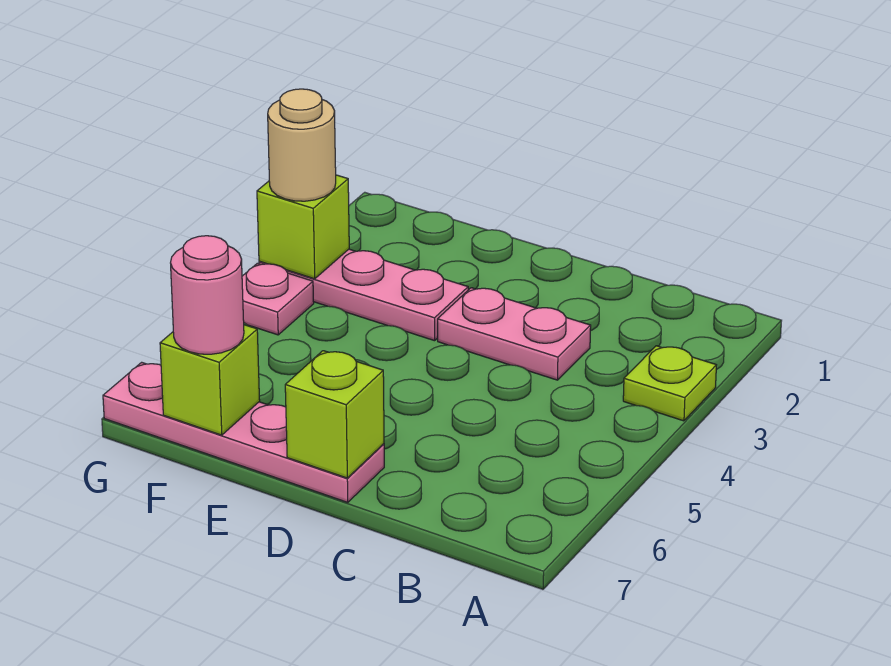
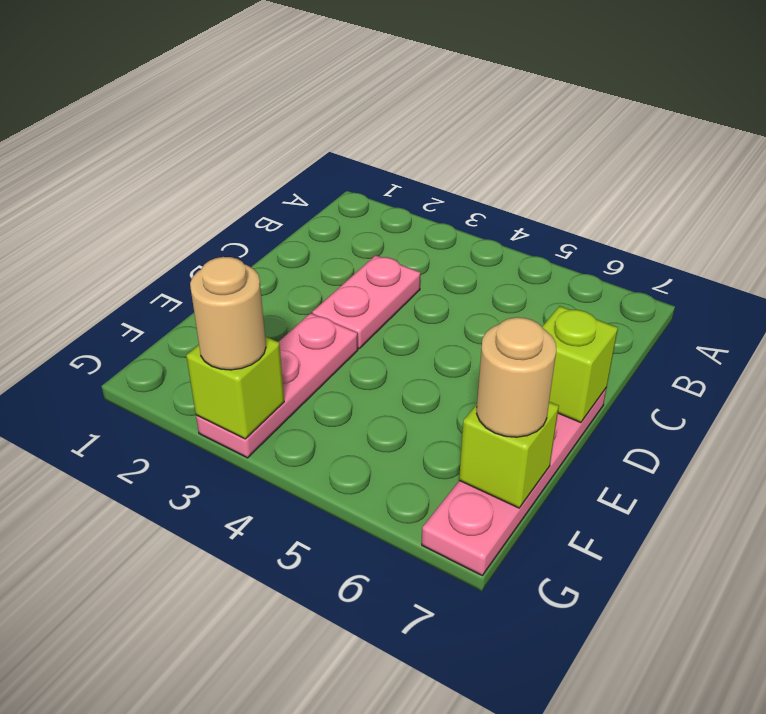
lime plate A3 level 1 -> none
pink round brick F7 level 3 -> tan round brick F7 level 3
pink plate G4 level 1 -> none

